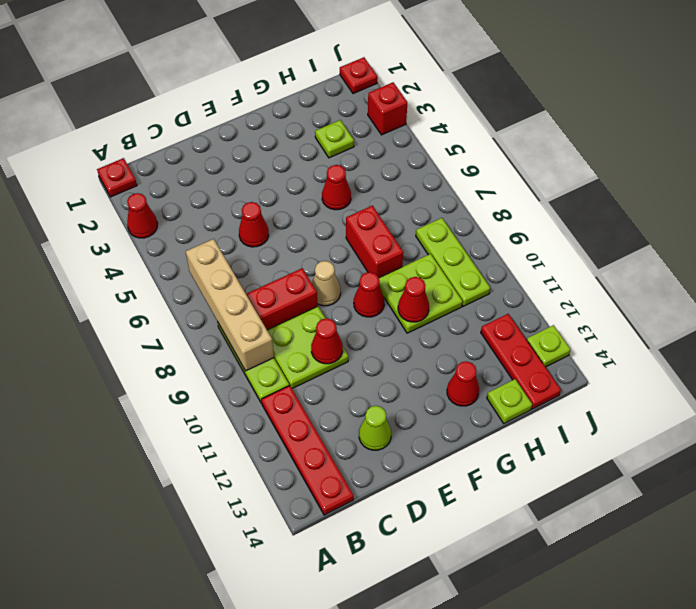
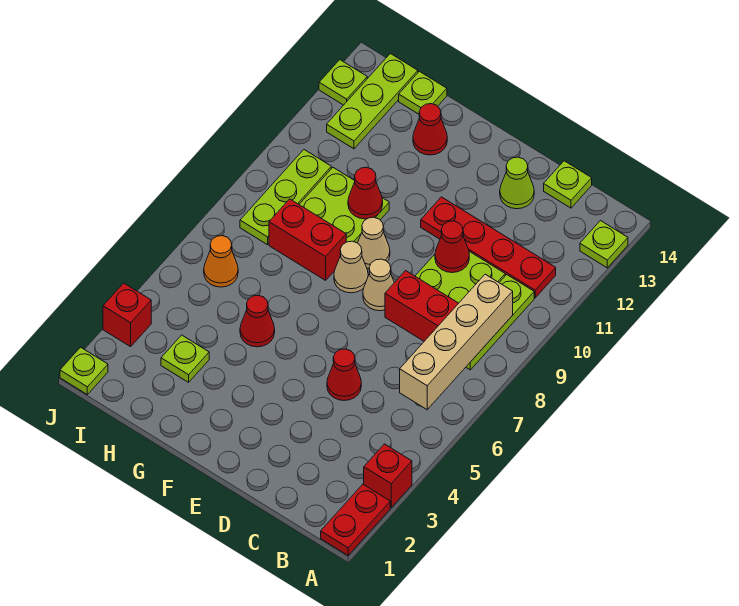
red plate A1 level 1 -> red plate A1:A2 level 1
red cone A3 level 1 -> red brick A3 level 1
none -> lime plate A13 level 1
red plate B11:B14 level 1 -> red plate B11:E11 level 1
none -> lime plate C14 level 1
none -> tan cone F8 level 1
red cone F9 level 1 -> tan cone F9 level 1
red brick G7:G8 level 1 -> red brick G8:H8 level 1
none -> orange cone I6 level 1
red plate I12:I14 level 1 -> lime plate I12:I14 level 1
red plate J1 level 1 -> lime plate J1 level 1

